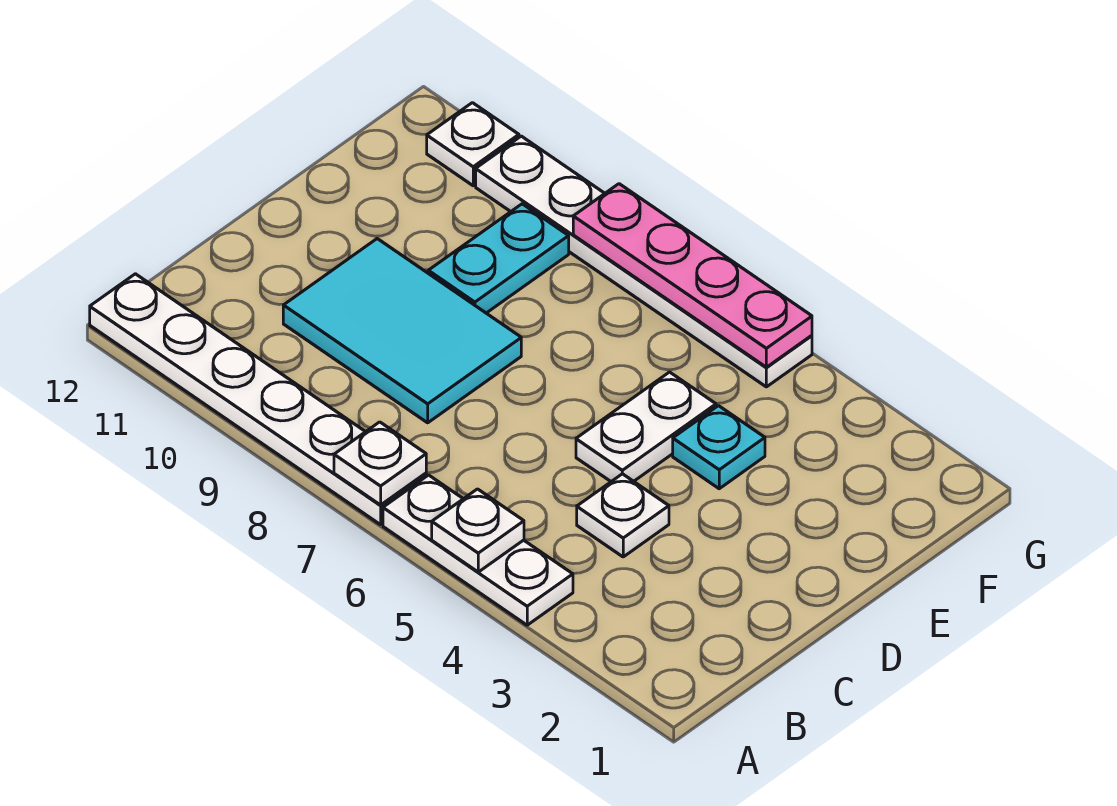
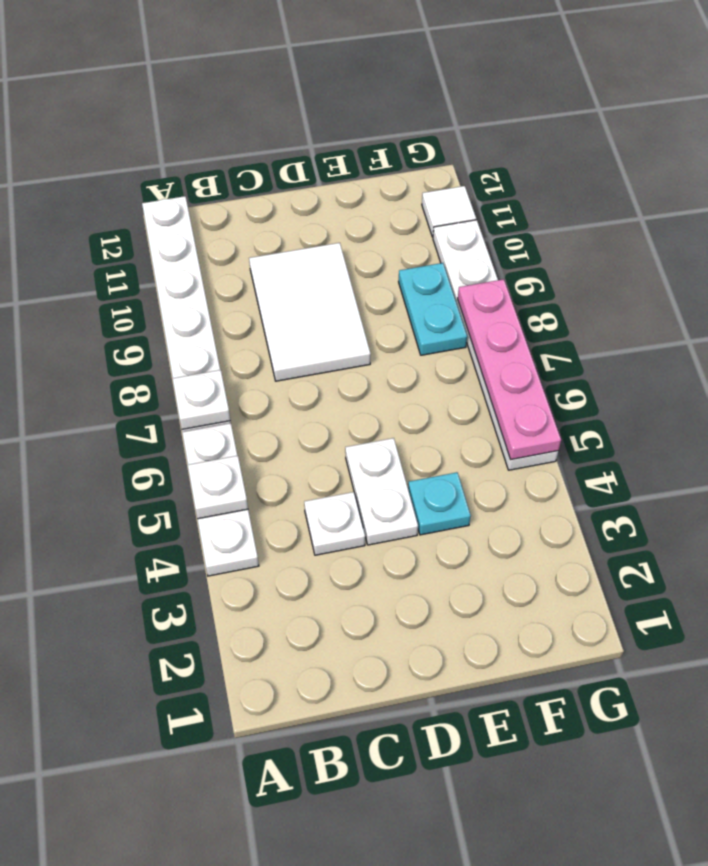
cyan tile C8:D10 level 1 -> white tile C8:D10 level 1
white plate D5:E5 level 1 -> white plate D4:D5 level 1
cyan plate E9:F9 level 1 -> cyan plate F8:F9 level 1
white plate G11 level 1 -> white tile G11 level 1

